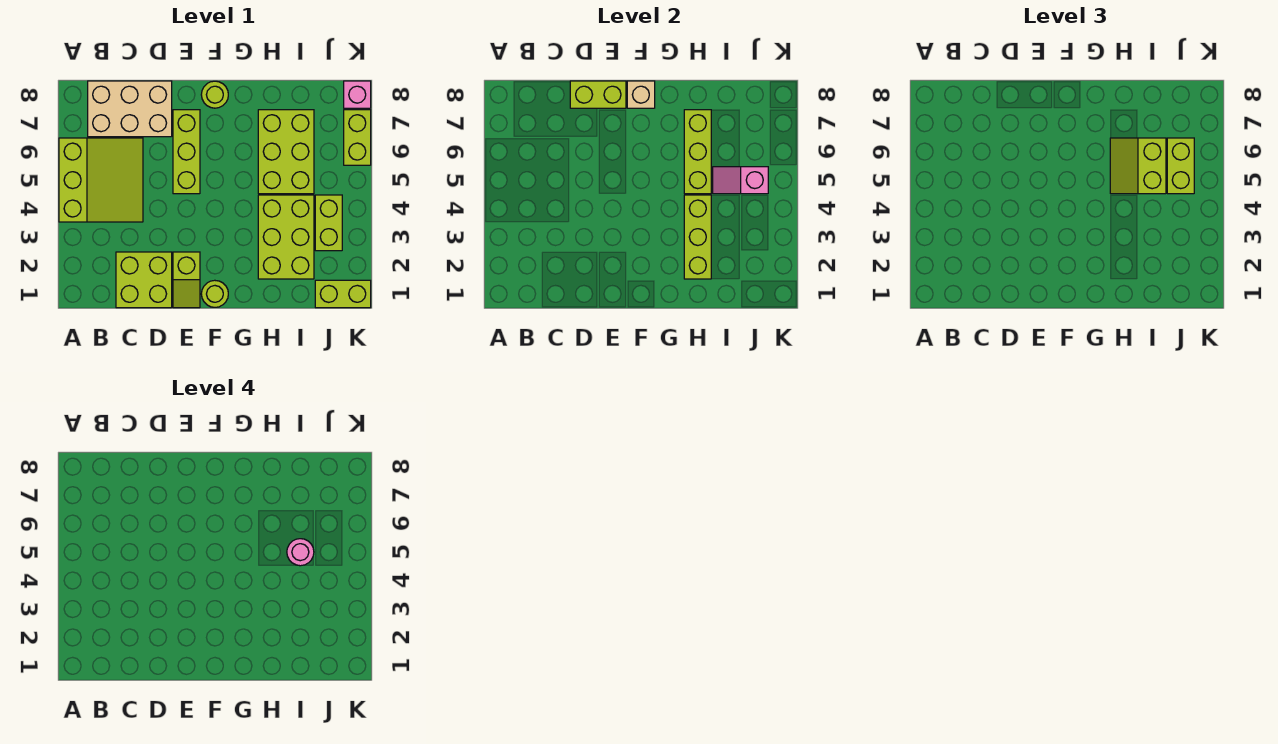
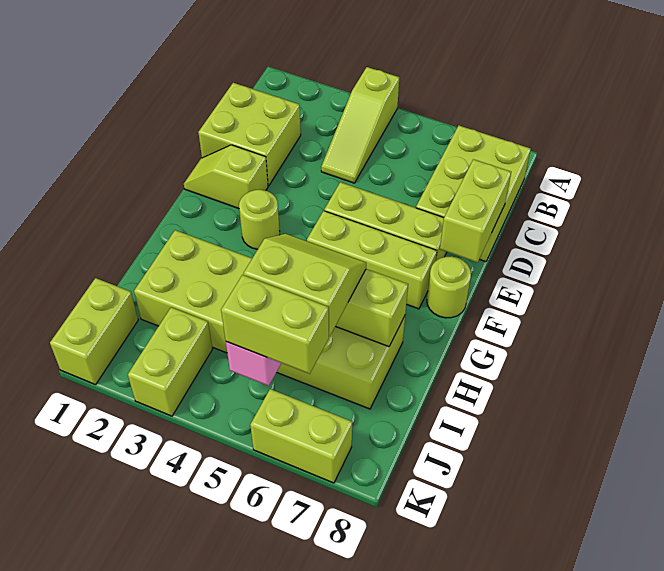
lime slope A4:C6 level 1 top A -> lime slope A4:C4 level 1 top A
tan brick B7:D8 level 1 -> lime brick B7:D8 level 1
lime round brick F1 level 1 -> lime round brick F3 level 1
tan brick F8 level 2 -> none
lime brick H2:H4 level 2 -> lime brick F5:F7 level 1
pink round brick I5 level 4 -> none
lime brick J3:J4 level 1 -> lime brick J3:K3 level 1
pink brick K8 level 1 -> none

